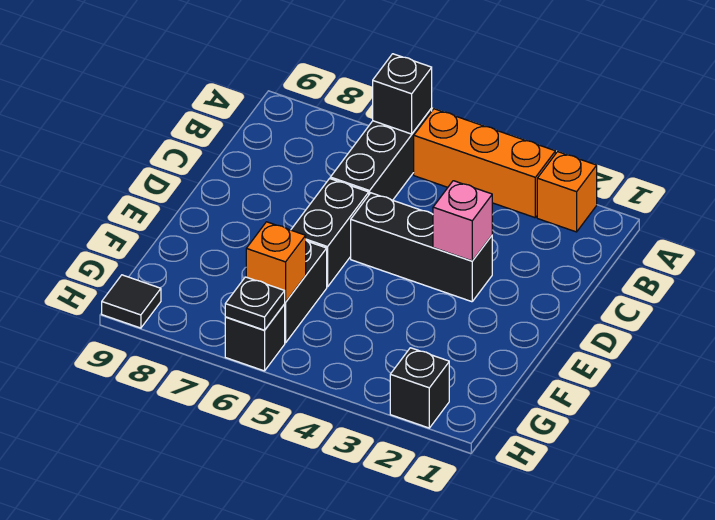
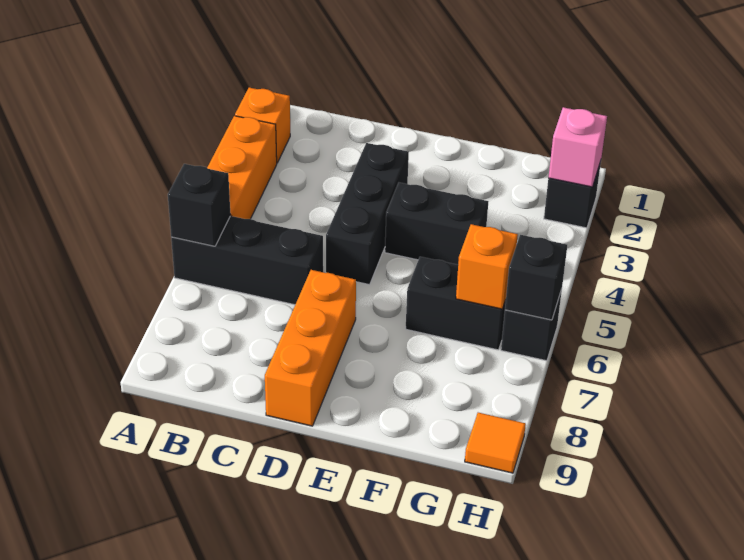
pink brick D3 level 2 -> pink brick H2 level 2
black brick D6:E6 level 1 -> black brick E4:F4 level 1
none -> orange brick D7:D9 level 1
black plate H6 level 2 -> black brick H6 level 2
black tile H9 level 1 -> orange tile H9 level 1

